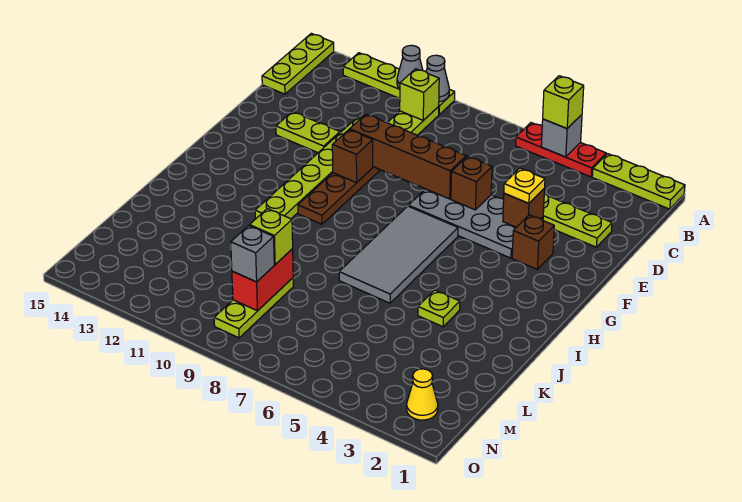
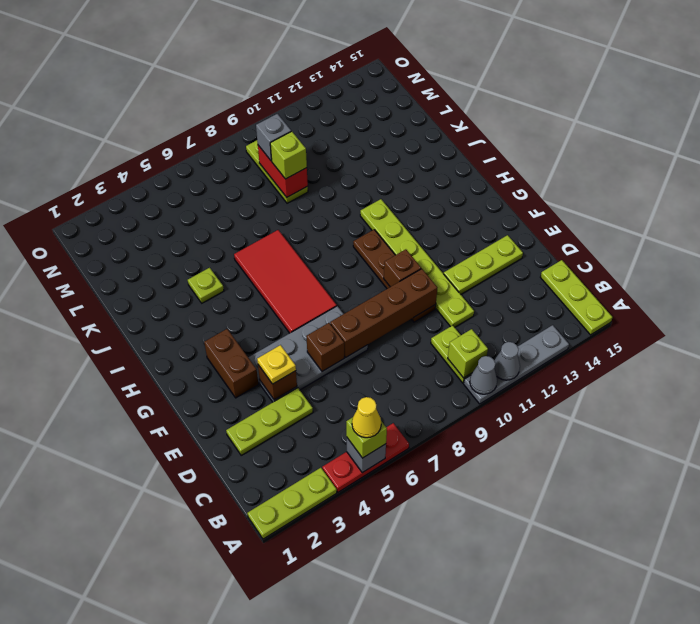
lime plate A10:A13 level 1 -> grey plate A10:A13 level 1
lime plate E12:E13 level 1 -> lime plate E12:E14 level 1
brown brick F3 level 1 -> brown brick F3:G3 level 1
grey tile G6:J7 level 1 -> red tile G6:J7 level 1
yellow cone N2 level 1 -> yellow cone A5 level 4

